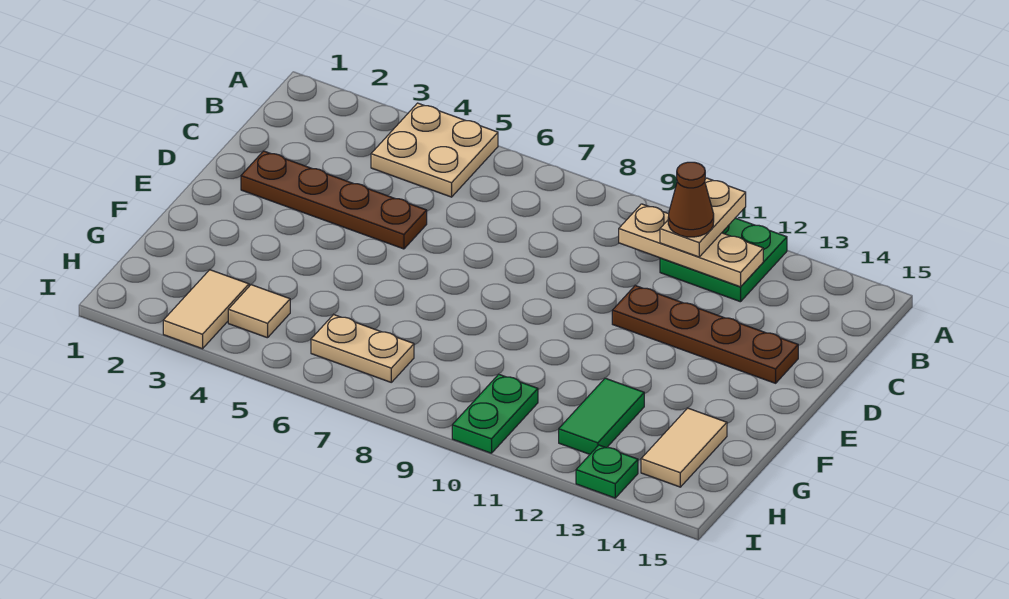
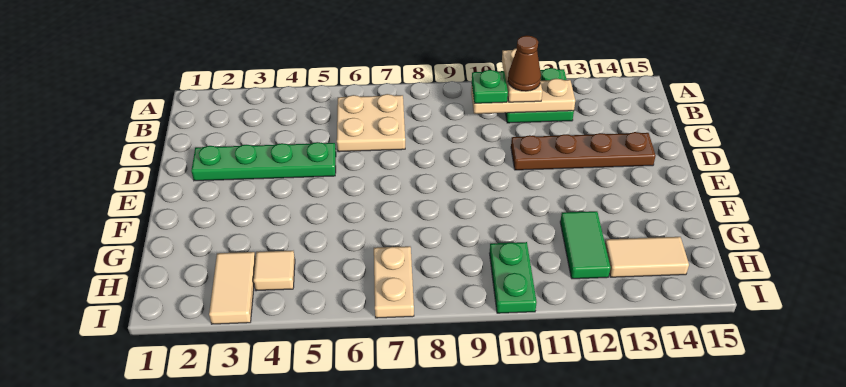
tan plate A4:B5 level 1 -> tan plate B6:C7 level 1
brown plate D2:D5 level 1 -> green plate D2:D5 level 1
tan tile G14:H14 level 1 -> tan tile H13:H14 level 1
tan plate H6:H7 level 1 -> tan plate H7:I7 level 1
green plate I13 level 1 -> green plate B10 level 3

